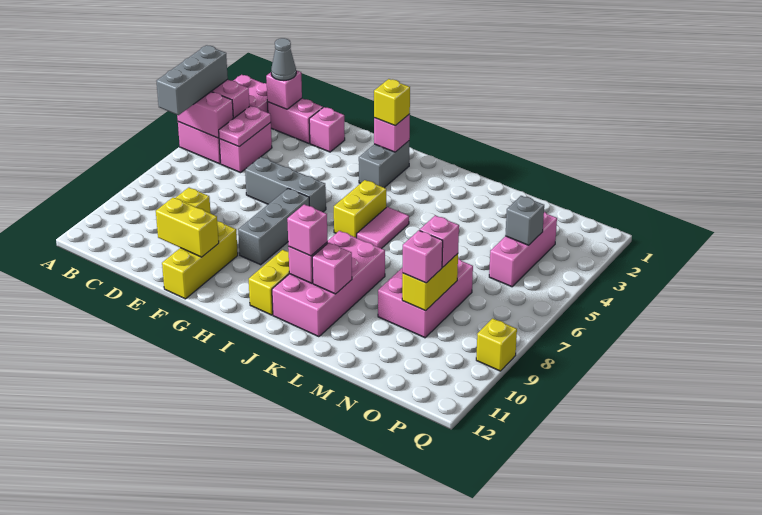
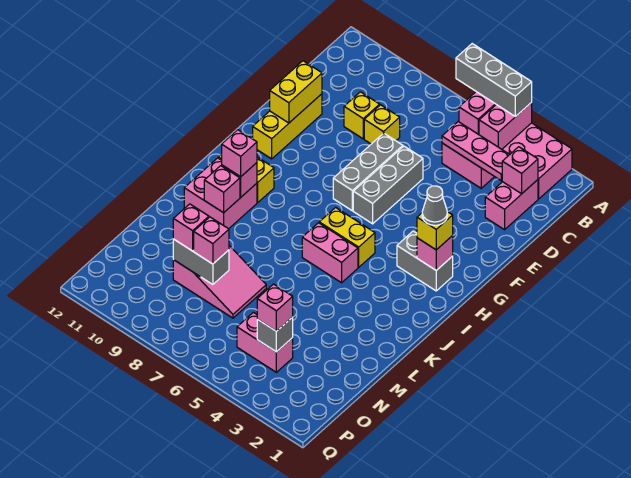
grey cone C2 level 3 -> grey cone H2 level 4
pink plate C4:C5 level 2 -> pink plate C3:C5 level 2
pink brick E2 level 1 -> pink brick O4 level 3
yellow brick F10:F12 level 1 -> yellow brick E11:G11 level 1
grey brick G7:G9 level 1 -> grey brick E7:G7 level 1
pink tile J5:J6 level 1 -> pink brick J5:J6 level 1
pink brick J8:K11 level 1 -> pink brick J10:K11 level 1
pink brick M7:N9 level 1 -> pink slope M7:N9 level 1 top 9
yellow brick N8:N9 level 2 -> grey brick N8:N9 level 2
pink brick O3:O5 level 1 -> pink brick O4:O5 level 1
yellow brick Q9 level 1 -> yellow brick D8 level 1

